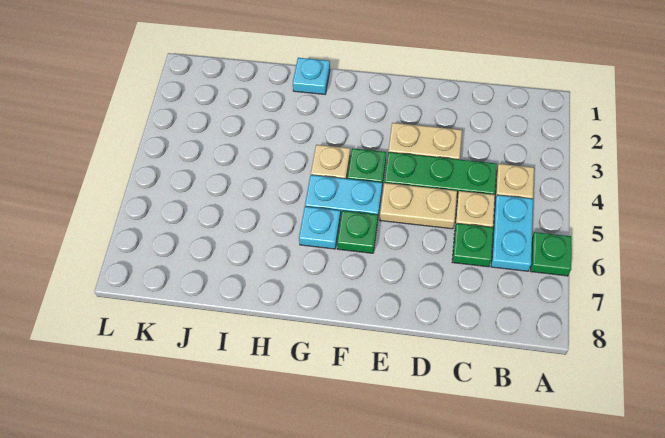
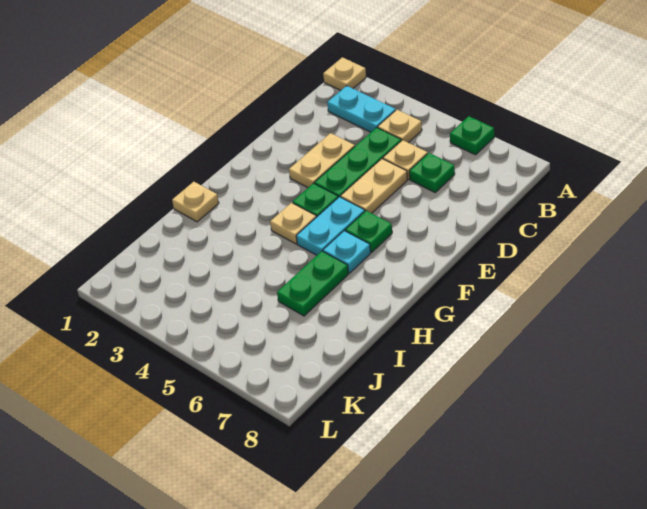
none -> tan plate A1 level 1
cyan plate B5:B6 level 1 -> cyan plate B2:B3 level 1
cyan plate H1 level 1 -> tan plate H1 level 1
none -> green plate H6:I6 level 1

